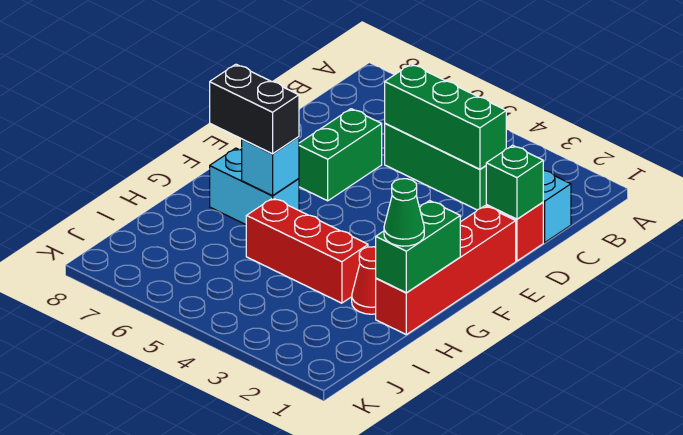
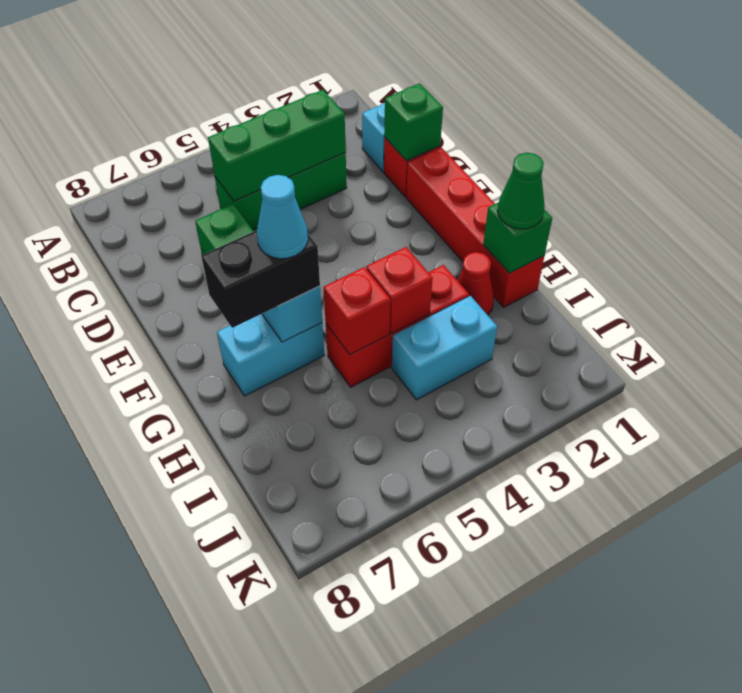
green brick G1:H1 level 2 -> green brick H1 level 2
none -> cyan cone G6 level 4
none -> red brick H4 level 2
none -> red brick H5 level 2
none -> cyan brick I3:I4 level 1

